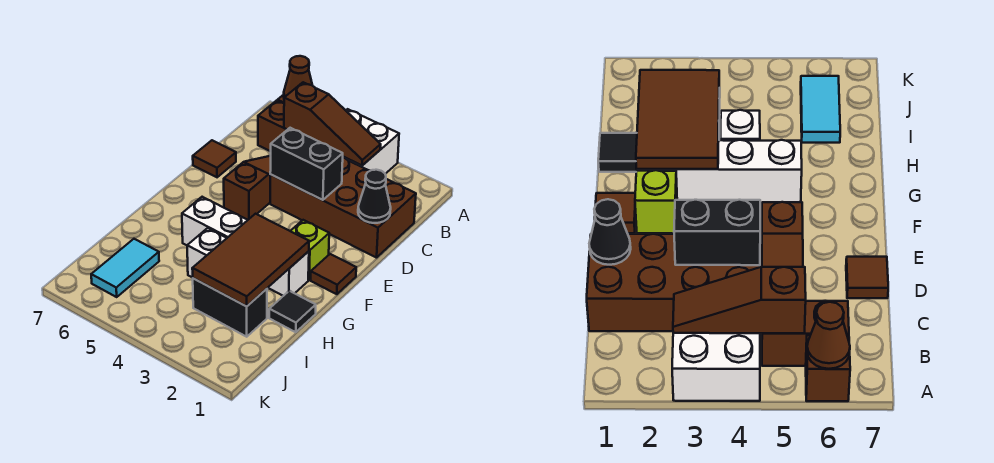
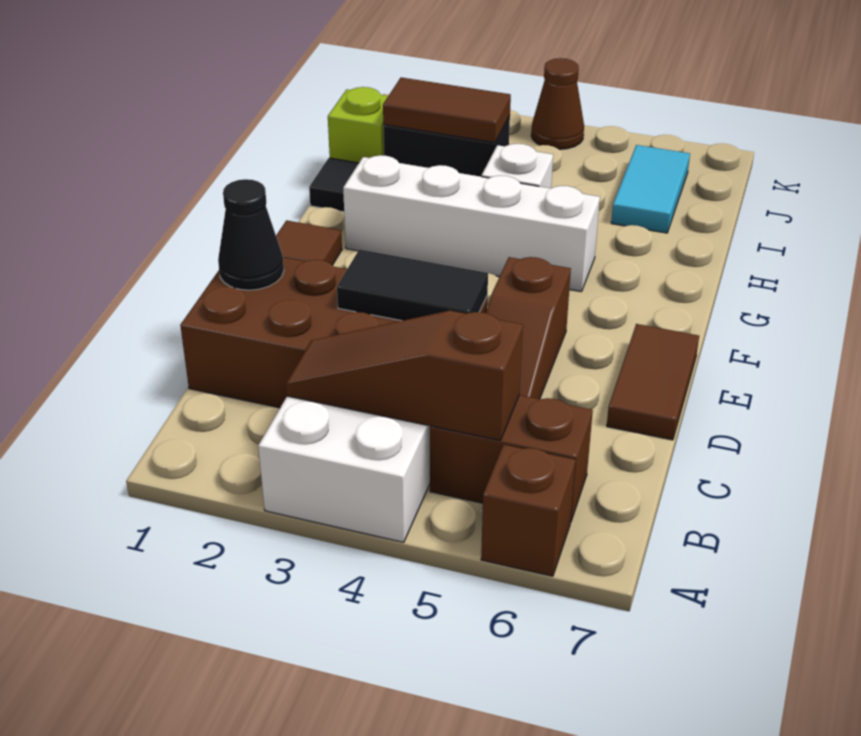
brown cone A6 level 2 -> brown cone K4 level 1
black brick D3:D4 level 2 -> black tile D3:D4 level 2
brown tile D7 level 1 -> brown tile D7:E7 level 1
lime brick F2 level 1 -> lime brick I1 level 1
brown tile G2:I3 level 2 -> brown tile I2:I3 level 2

